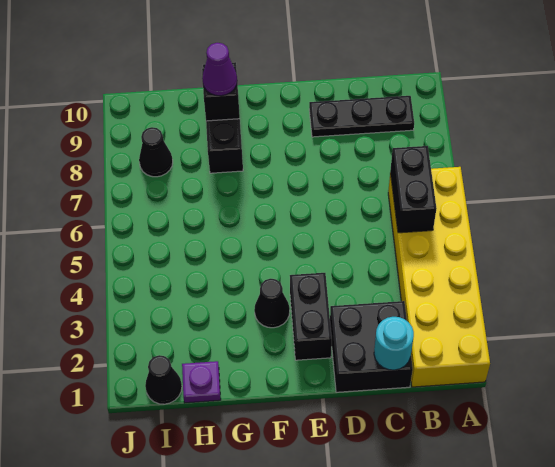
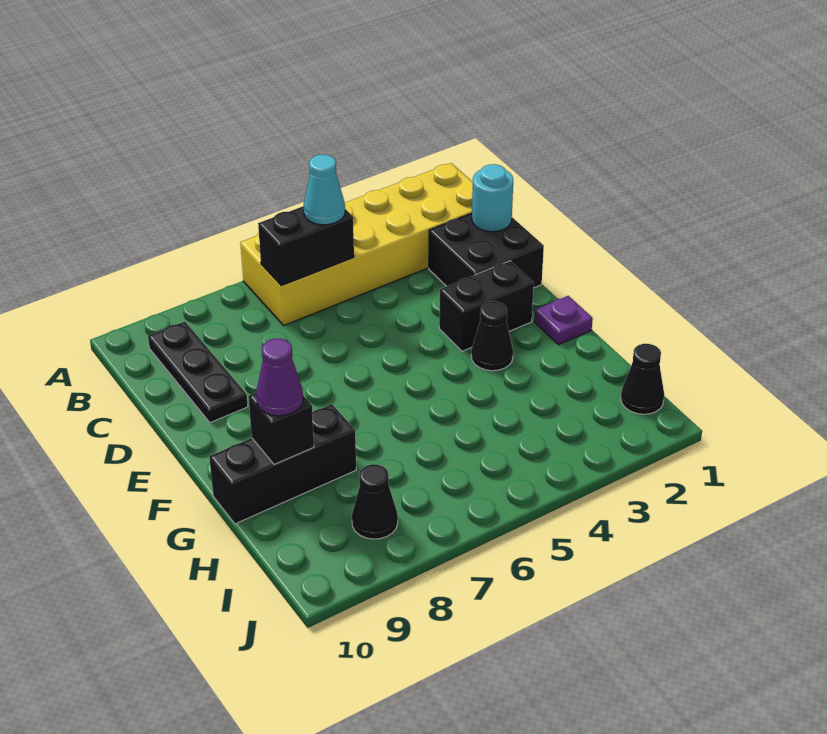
none -> cyan cone B5 level 3
purple plate H1 level 1 -> purple plate F1 level 1

